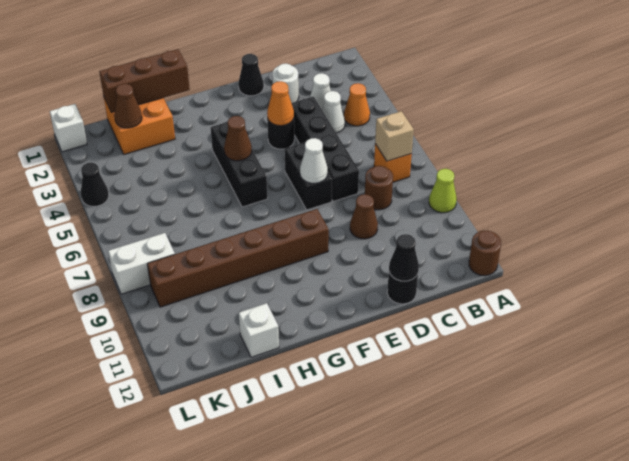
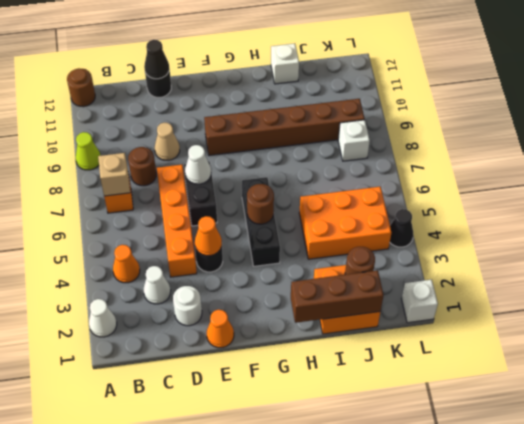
white cone C4 level 1 -> white cone A2 level 1
black brick D4:D7 level 1 -> orange brick D4:D7 level 1
brown cone D9 level 1 -> tan cone D9 level 1
black cone E1 level 1 -> orange cone E1 level 1
brown cone G5 level 2 -> brown round brick G5 level 2
none -> orange brick I4:K5 level 1
brown cone J2 level 2 -> brown round brick J2 level 2
white brick K8:L8 level 1 -> white brick K8 level 1

